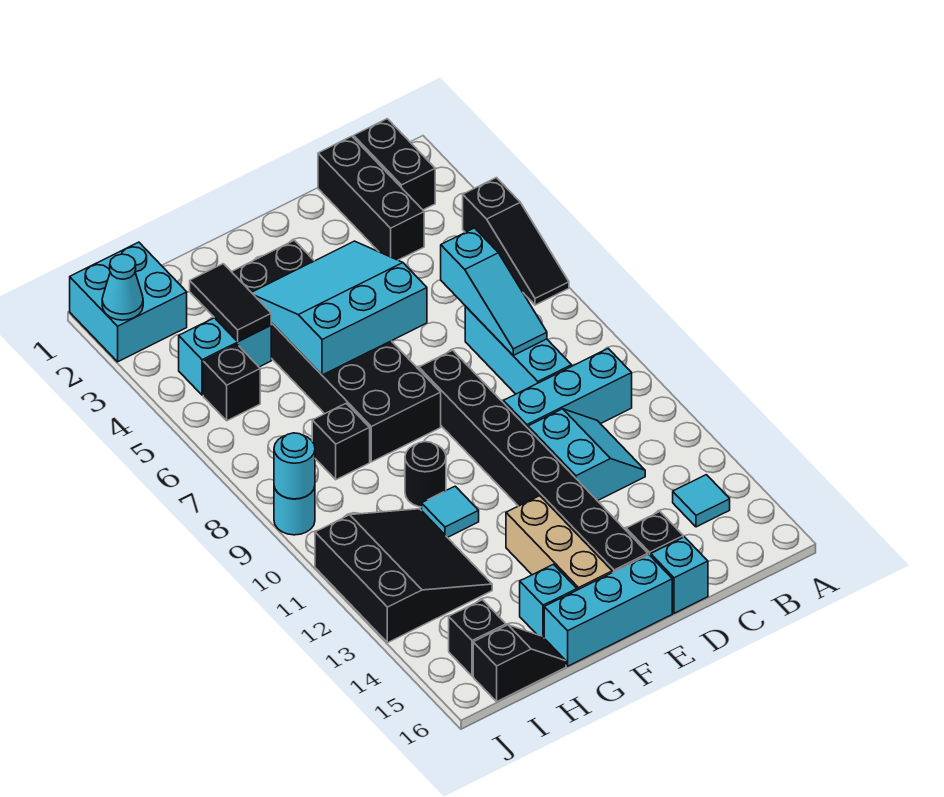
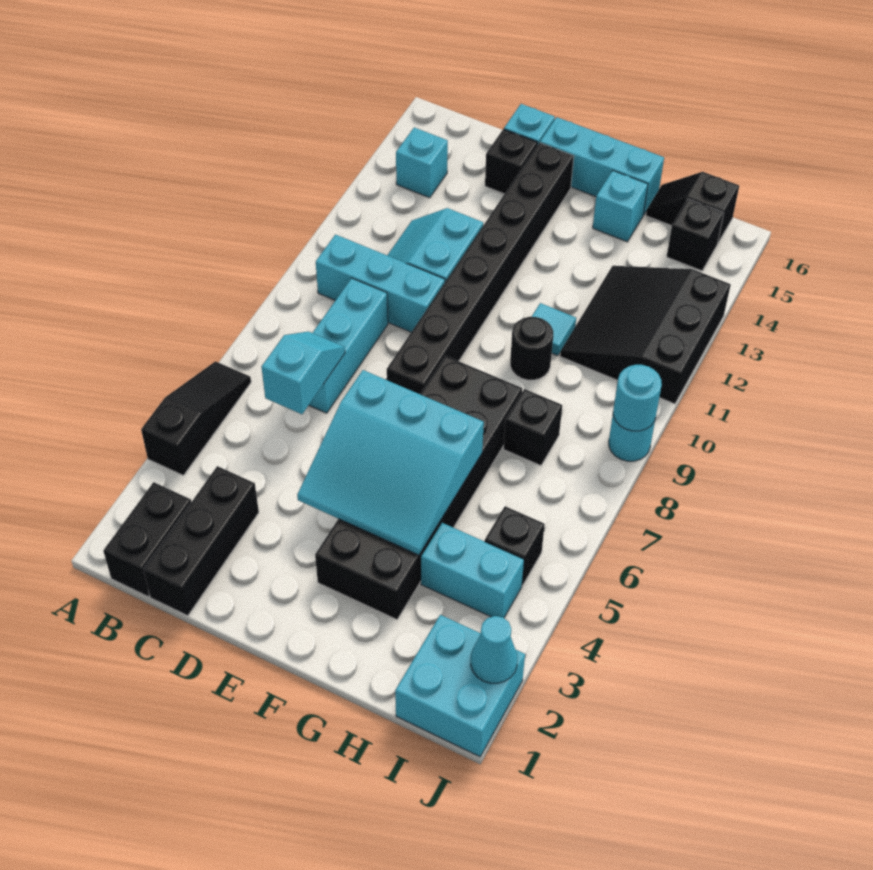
cyan tile B14 level 1 -> cyan brick B14 level 1
cyan slope C6:C8 level 2 top 6 -> cyan slope C6:C7 level 2 top 6
tan brick F13:F15 level 1 -> none
black tile H3:H4 level 2 -> none

